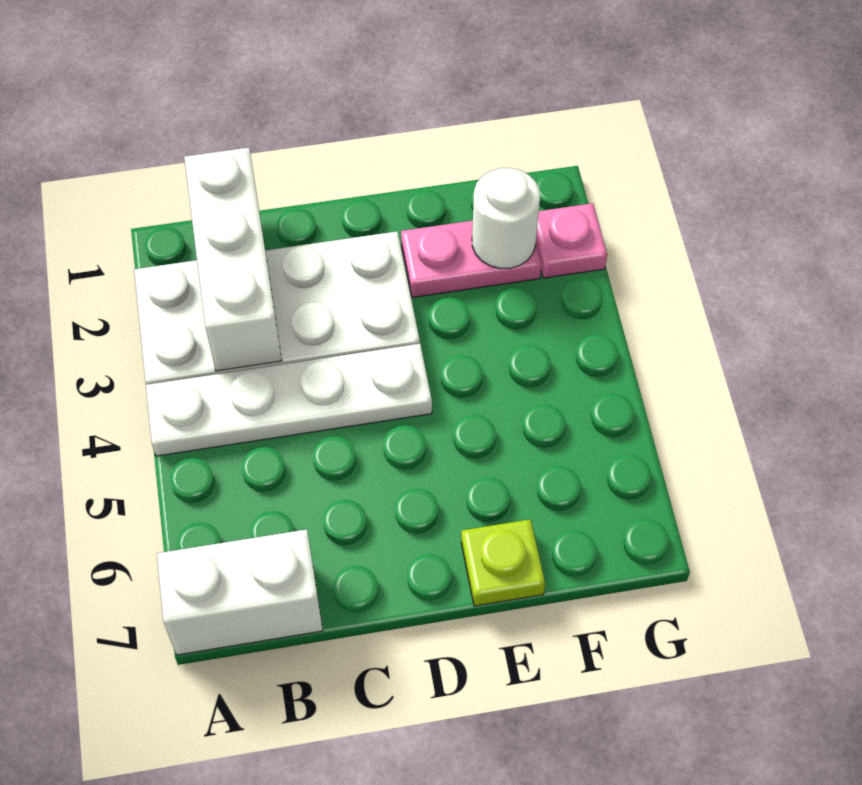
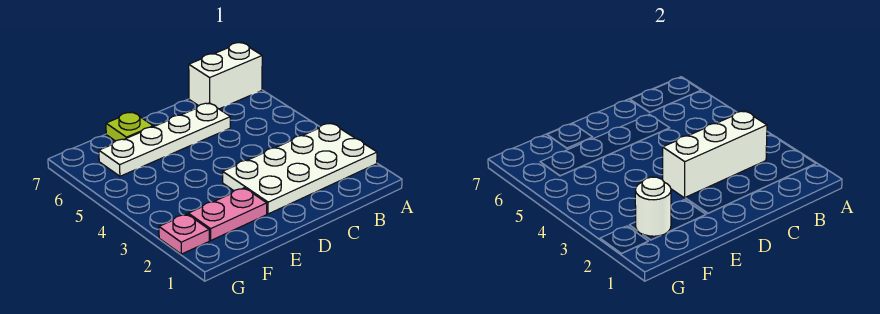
white plate A4:D4 level 1 -> white plate C6:F6 level 1
white brick B1:B3 level 2 -> white brick B3:D3 level 2

